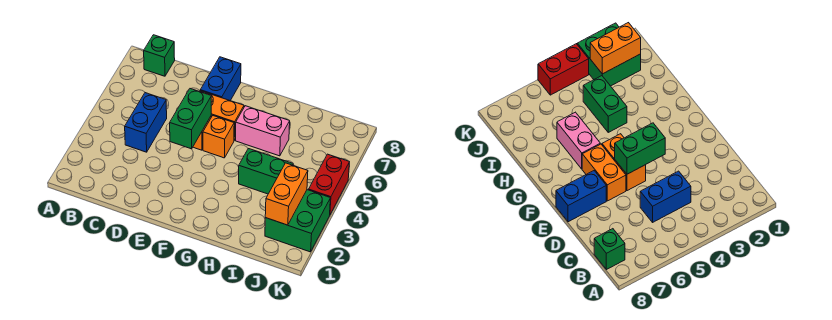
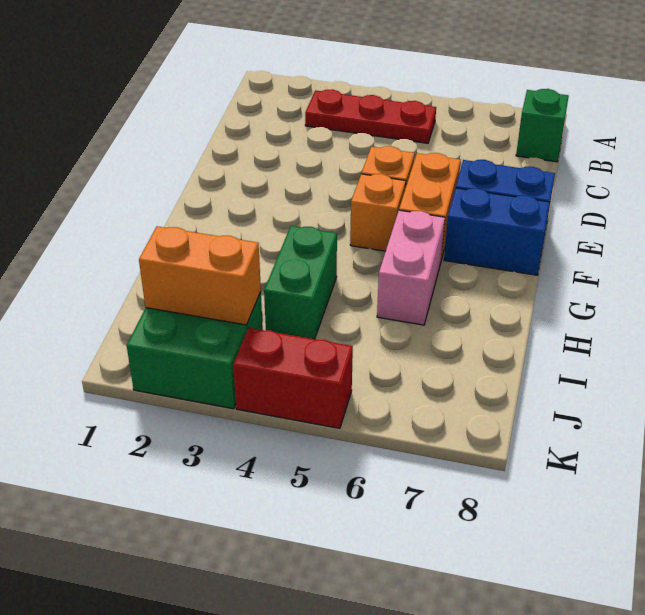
none -> red plate B3:B5 level 1
blue brick C4:C5 level 1 -> blue brick F7:F8 level 1
green brick E4:E5 level 2 -> none

